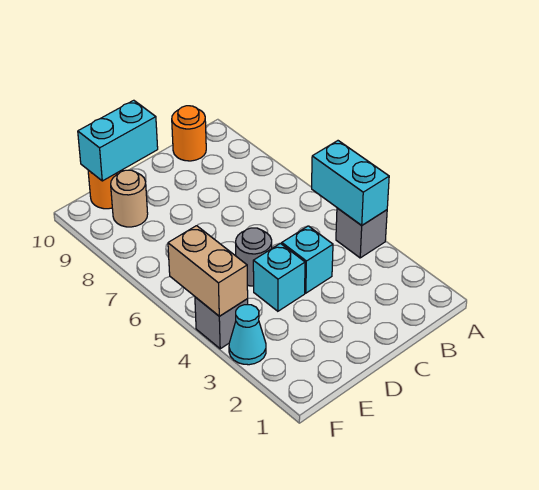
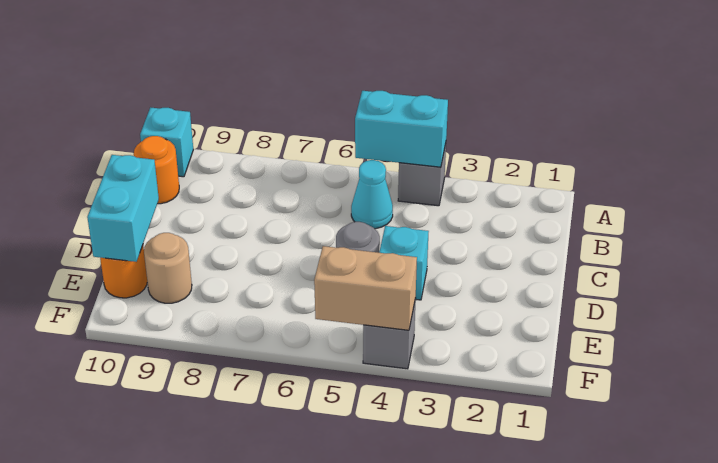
cyan brick C4 level 1 -> cyan brick A10 level 1
cyan cone F3 level 1 -> cyan cone B5 level 1

